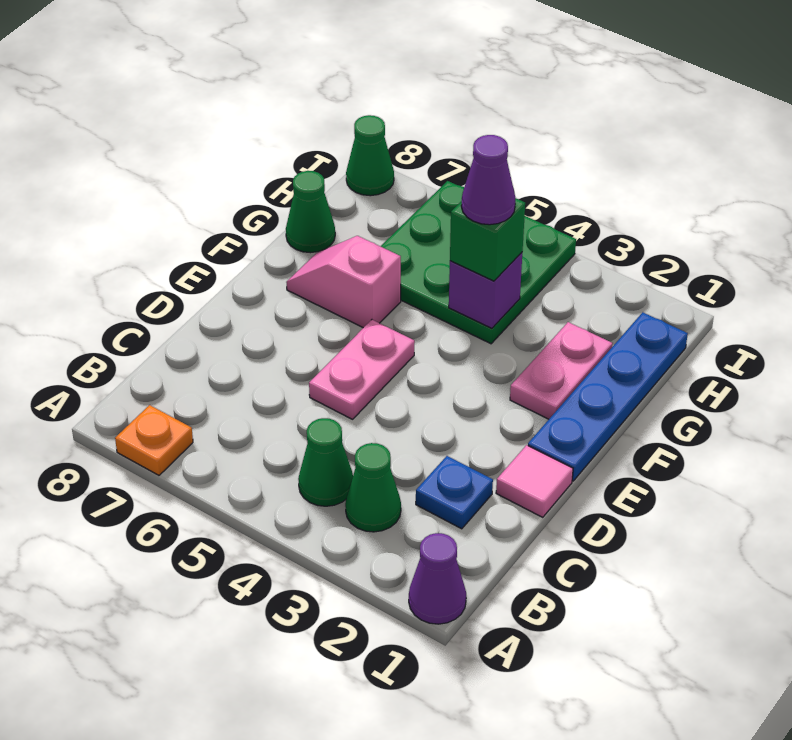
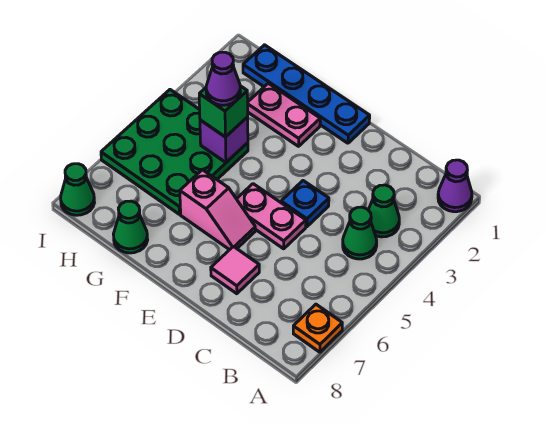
blue plate C2 level 1 -> blue plate D4 level 1
pink tile D1 level 1 -> pink tile D7 level 1
pink slope F6:F7 level 1 top 6 -> pink slope E6:F6 level 1 top F

